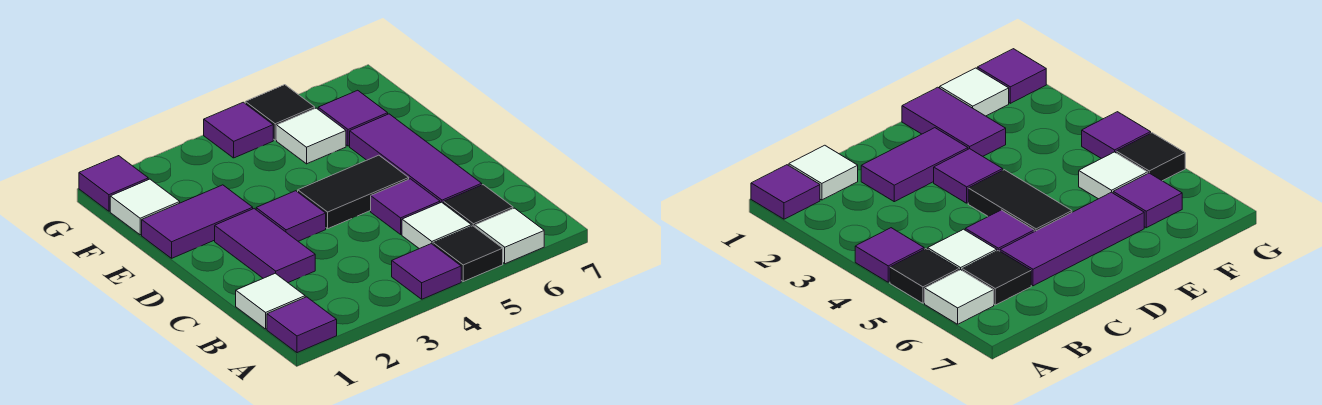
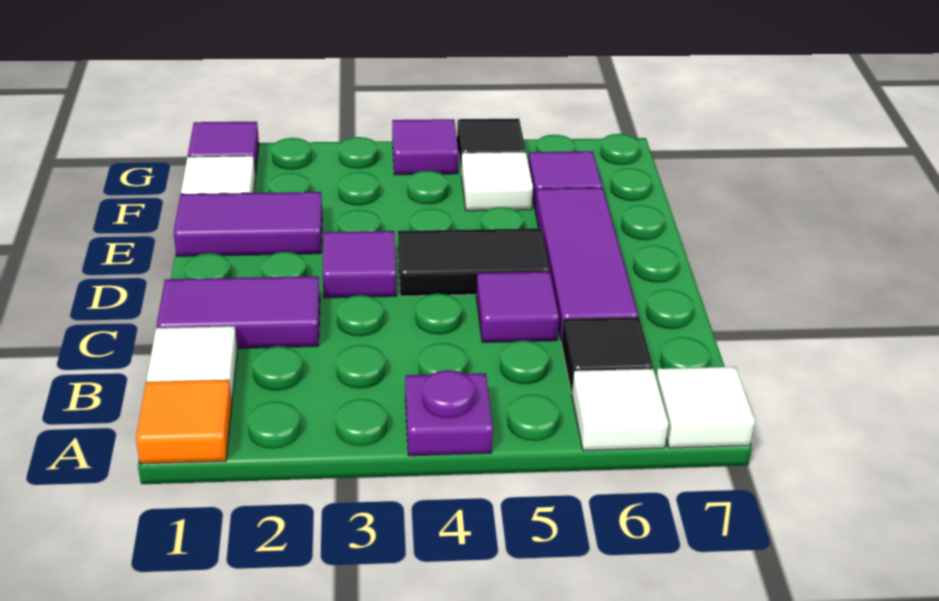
purple tile A1 level 1 -> orange tile A1 level 1
purple tile A4 level 1 -> purple plate A4 level 1
black tile A5 level 1 -> none
white tile B5 level 1 -> white tile A7 level 1
purple tile C2:D2 level 1 -> purple tile C1:C2 level 1

